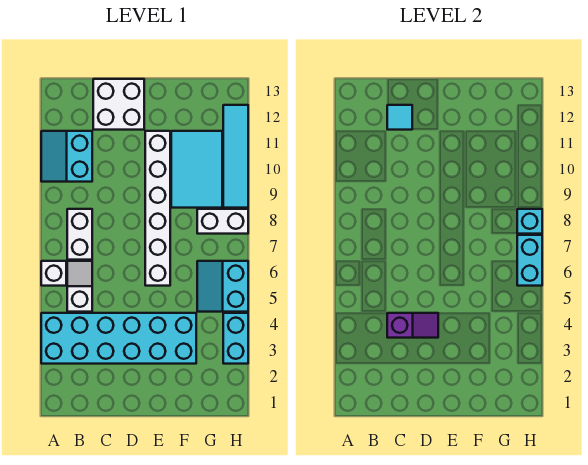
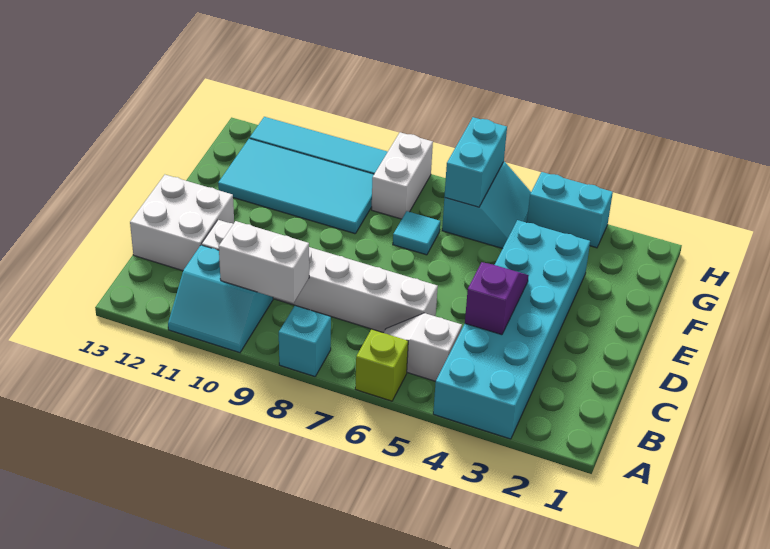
white brick A6 level 1 -> lime brick A6 level 1
white brick B7:B8 level 1 -> white brick B9:B10 level 2
cyan tile C12 level 2 -> cyan tile F7 level 1
white brick E6:E11 level 1 -> white brick C6:C11 level 1
cyan tile F9:G11 level 1 -> cyan tile F9:G12 level 1
cyan slope G5:H6 level 1 top H -> cyan slope G5:H6 level 1 top 6
cyan brick H6:H7 level 2 -> cyan brick G6:H6 level 2
cyan brick H8 level 2 -> cyan brick A8 level 1

